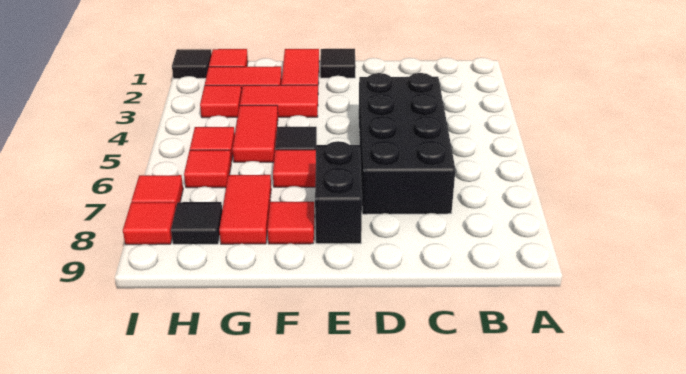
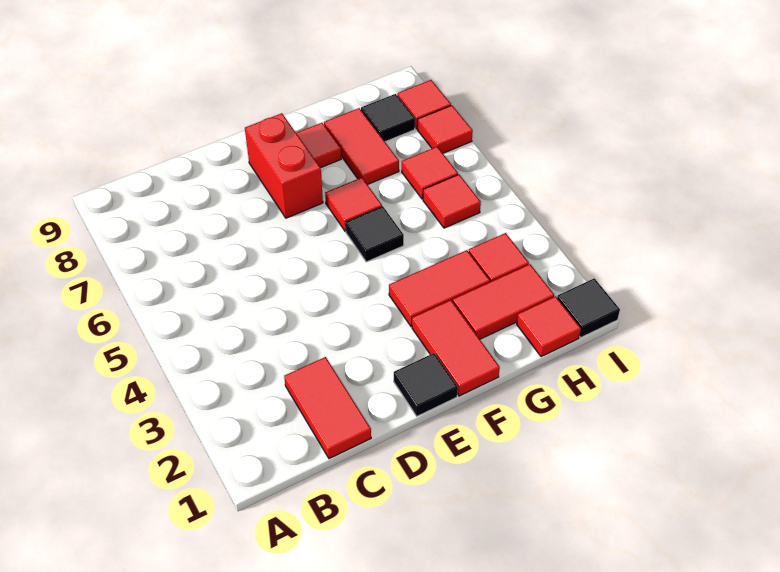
black brick C4:D7 level 1 -> none
black brick E7:E8 level 1 -> red brick E7:E8 level 1
red tile G4:G5 level 1 -> red tile C1:C2 level 1

